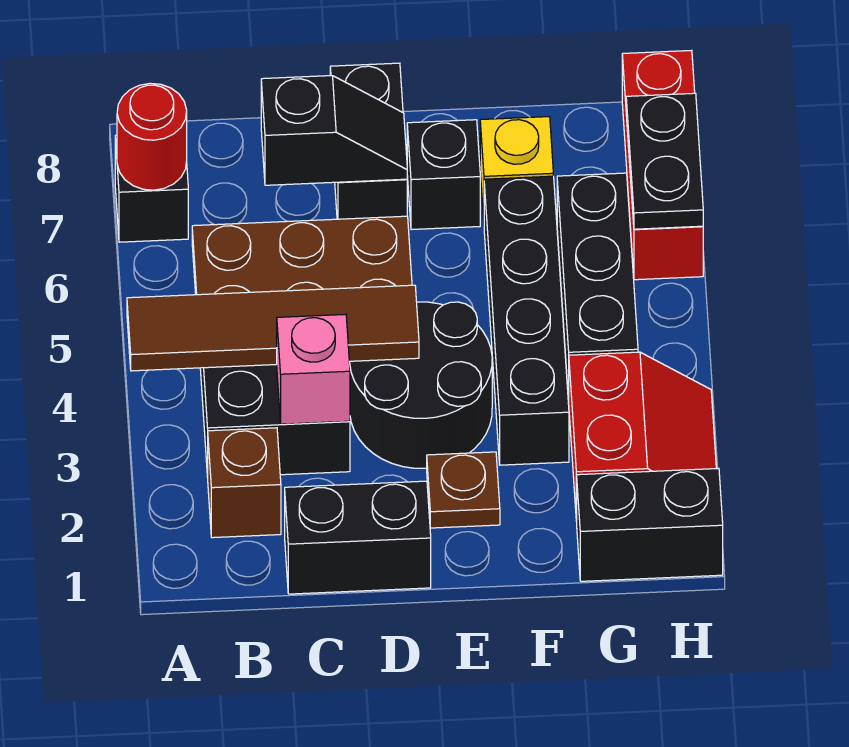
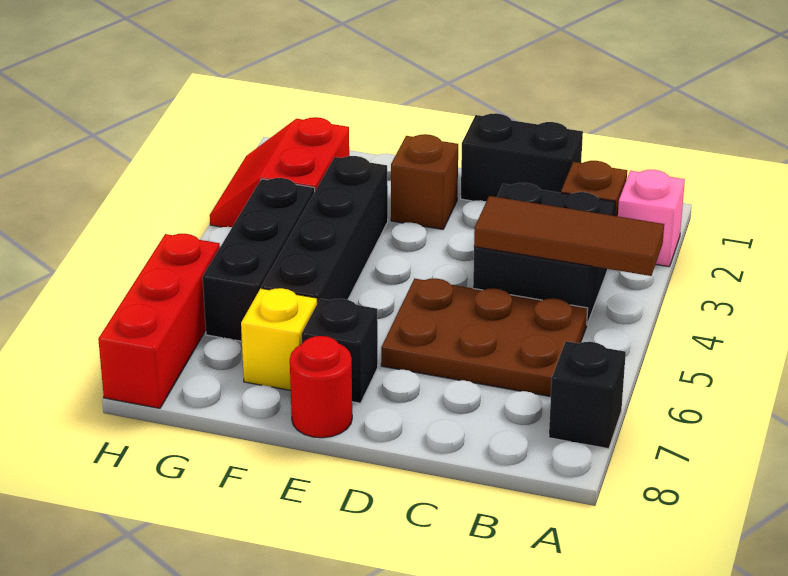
brown tile A4:D4 level 2 -> brown tile A4:C4 level 2
red round brick A7 level 2 -> red round brick E8 level 1
pink brick C3 level 2 -> pink brick A2 level 1
black slope C7:D7 level 2 top C -> none
black round brick D3:E4 level 1 -> none
black brick D7:D8 level 1 -> none
brown plate E2 level 1 -> brown brick E2 level 1
black brick G1:H1 level 1 -> none
black plate H6:H7 level 2 -> none

